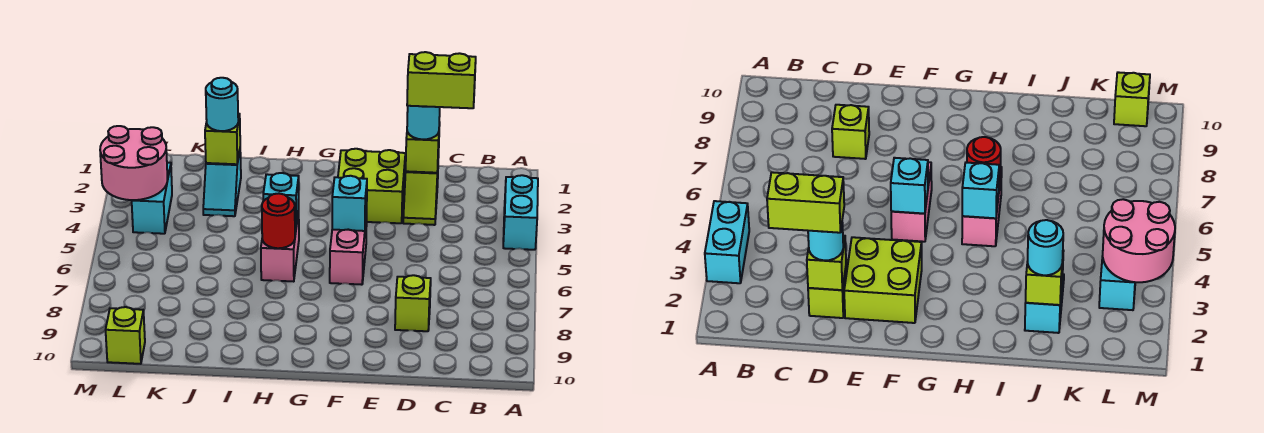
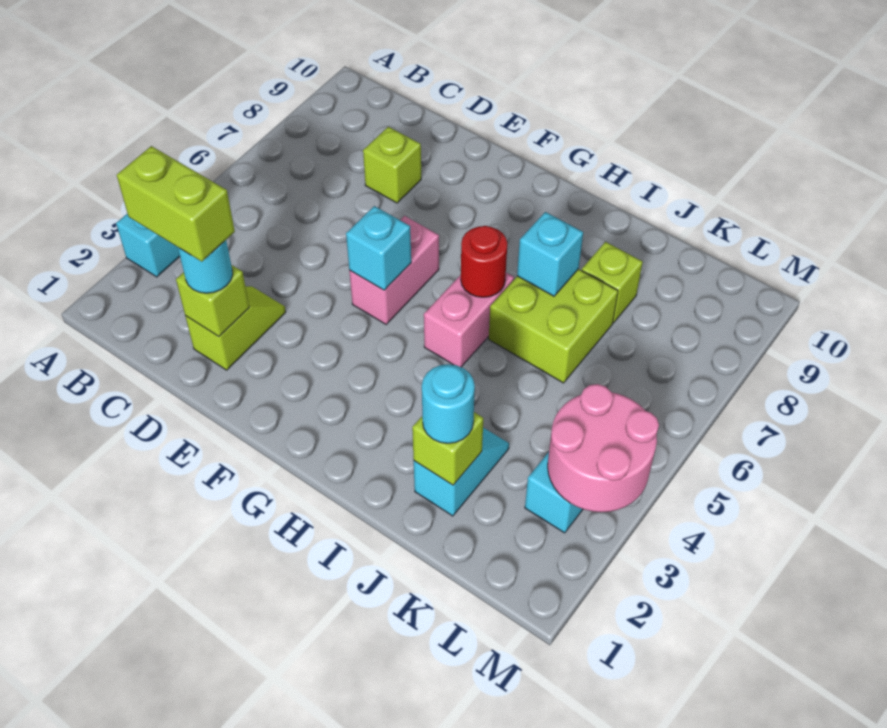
lime brick E2:F3 level 1 -> lime brick I6:J7 level 1
cyan brick H5 level 2 -> cyan brick I7 level 2
lime brick L10 level 1 -> lime brick J8 level 1

